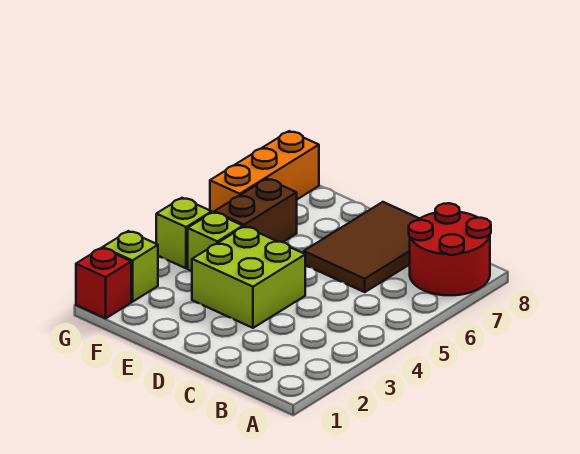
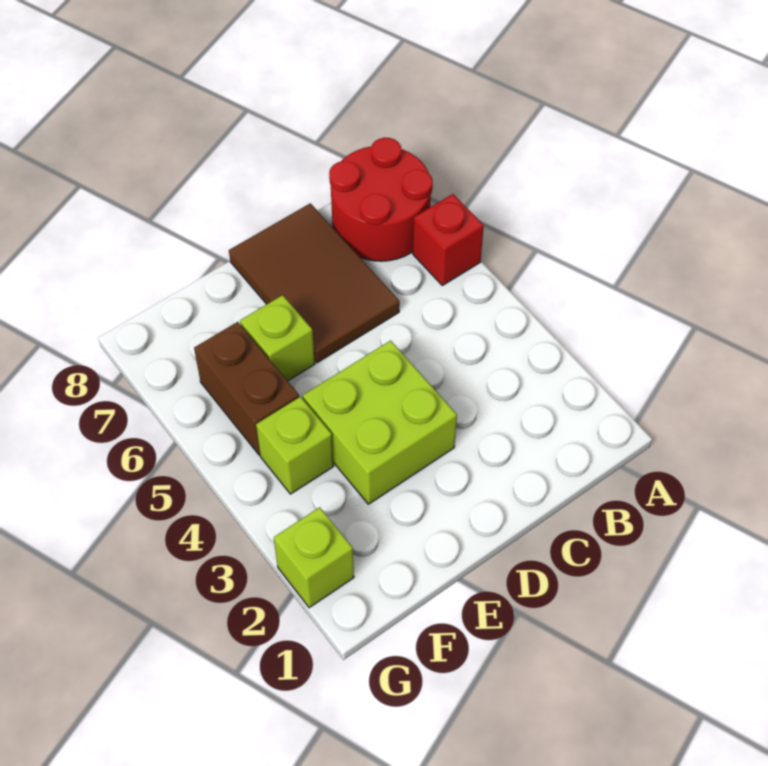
red brick G1 level 1 -> red brick A6 level 1
lime brick G4 level 1 -> lime brick E6 level 1
orange brick G6:G8 level 1 -> none

